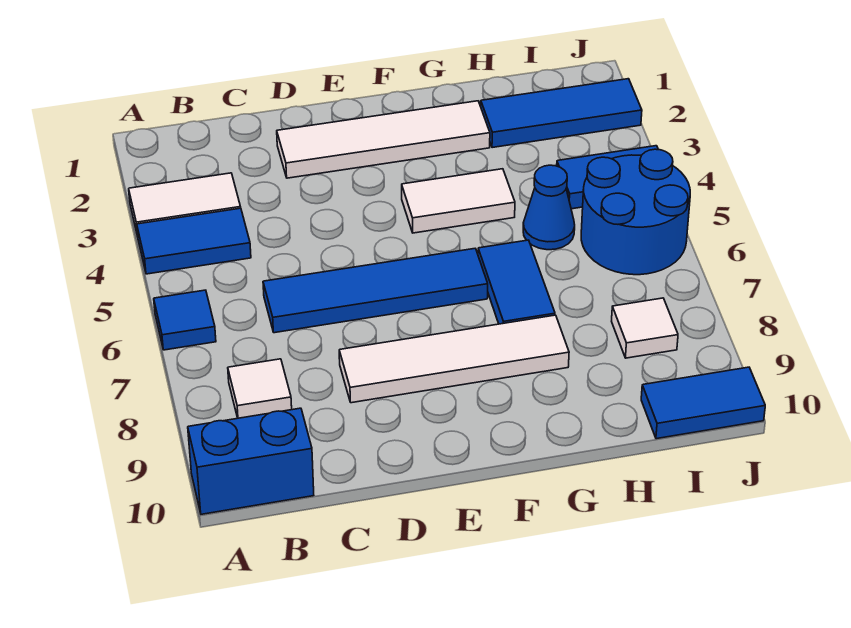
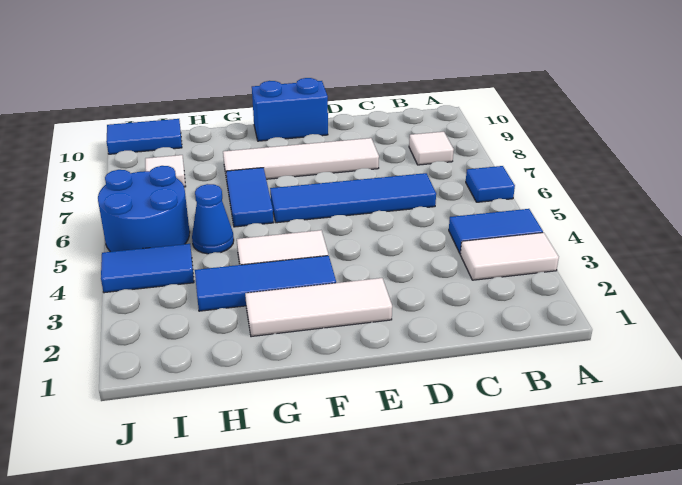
blue brick A10:B10 level 1 -> blue brick E10:F10 level 1
white tile D2:G2 level 1 -> white tile E2:G2 level 1
blue tile H2:J2 level 1 -> blue tile F3:H3 level 1

